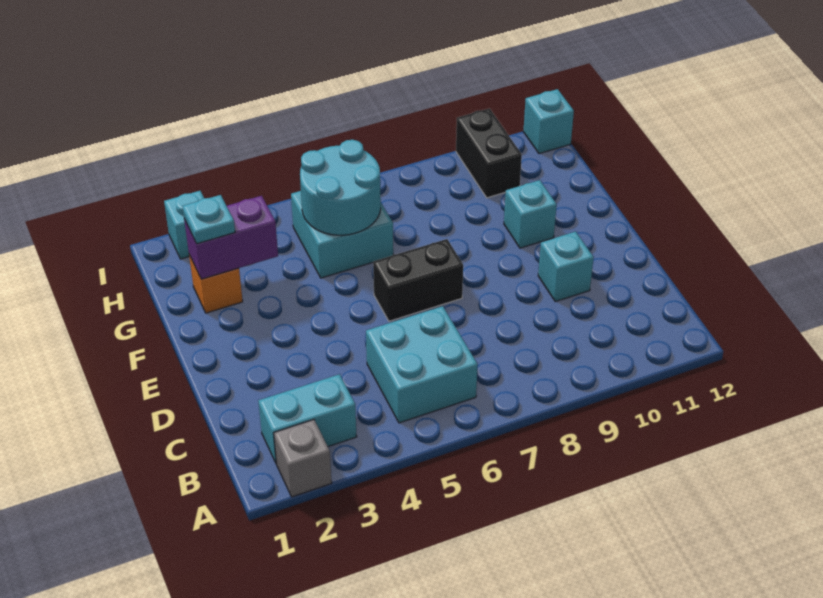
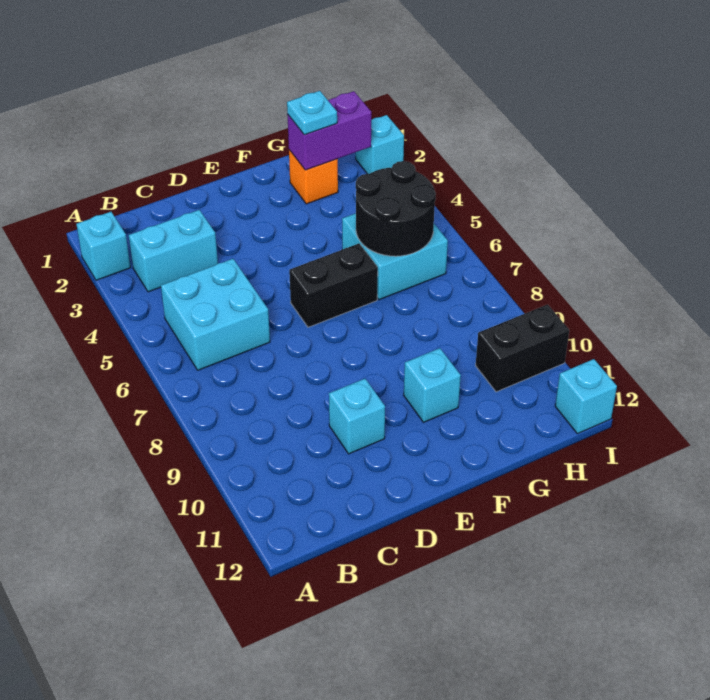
grey brick A2 level 1 -> cyan brick A2 level 1
cyan brick B2:B3 level 1 -> cyan brick B3:C3 level 1
black brick E6:E7 level 1 -> black brick E6:F6 level 1
purple brick G2:G3 level 2 -> purple brick G2:H2 level 2
cyan round brick G5:H6 level 2 -> black round brick G5:H6 level 2

